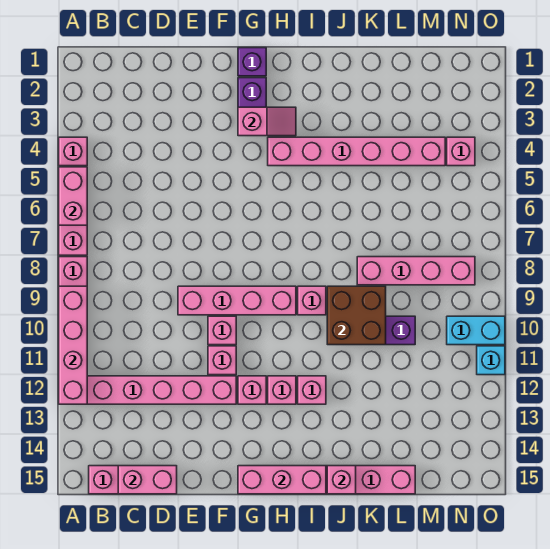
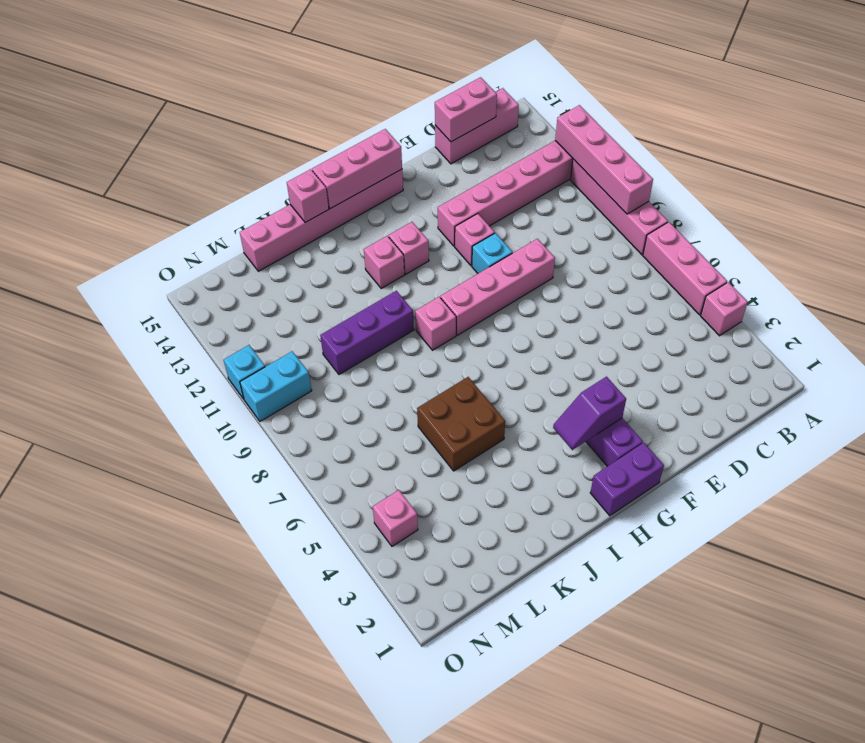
pink brick A5:A6 level 2 -> none
pink brick F10 level 1 -> cyan brick F10 level 1
purple brick G1 level 1 -> purple brick G1:H1 level 1
pink slope G3:H3 level 2 top G -> purple slope G3:H3 level 2 top G
pink brick G12 level 1 -> none
pink brick H4:M4 level 1 -> none
brown brick J9:K10 level 2 -> brown brick J5:K6 level 1
pink brick K8:N8 level 1 -> none

